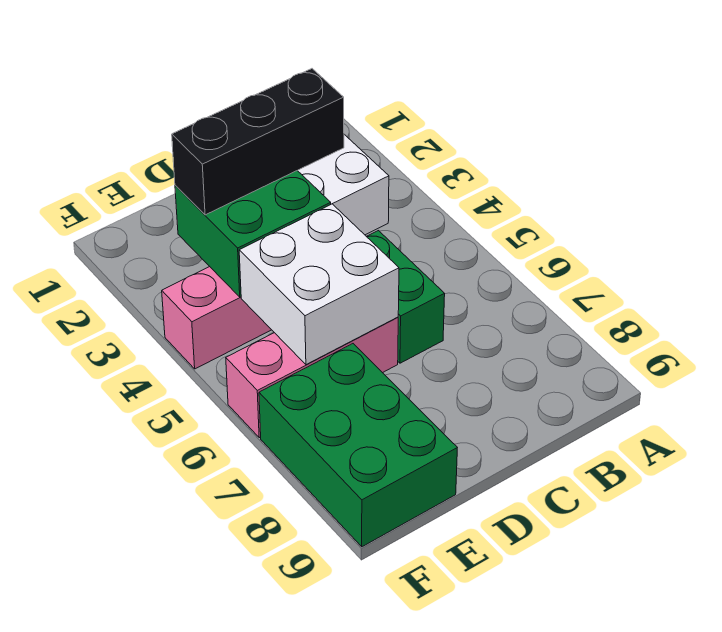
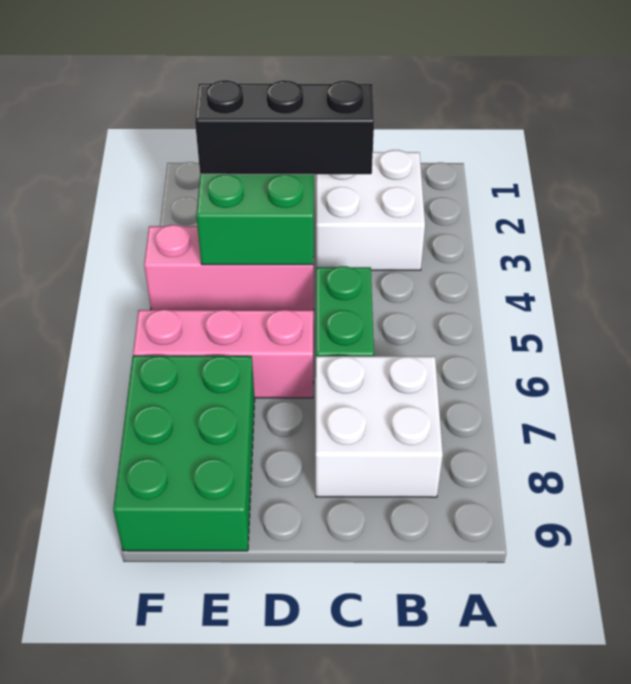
white brick D5:E6 level 2 -> white brick B7:C8 level 1

